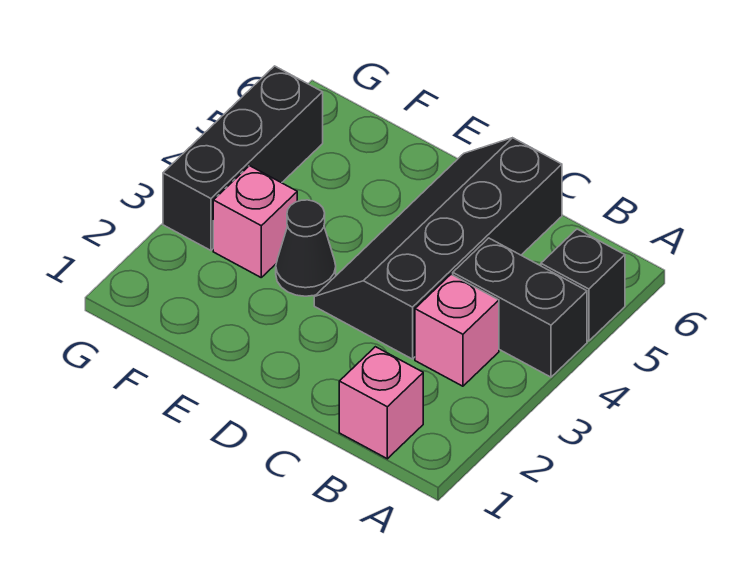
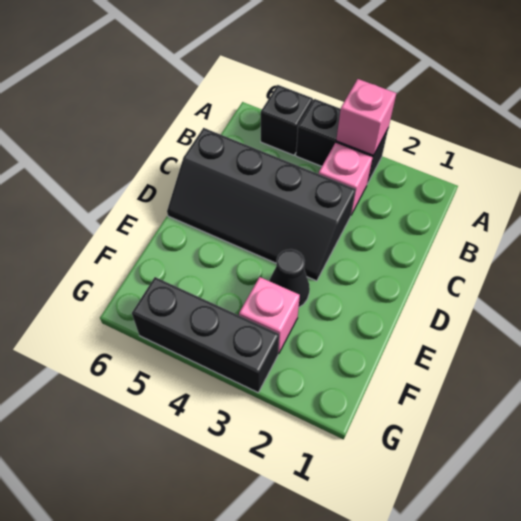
black brick A4:B4 level 1 -> black brick A3:A4 level 1
pink brick B1 level 1 -> pink brick A3 level 2

